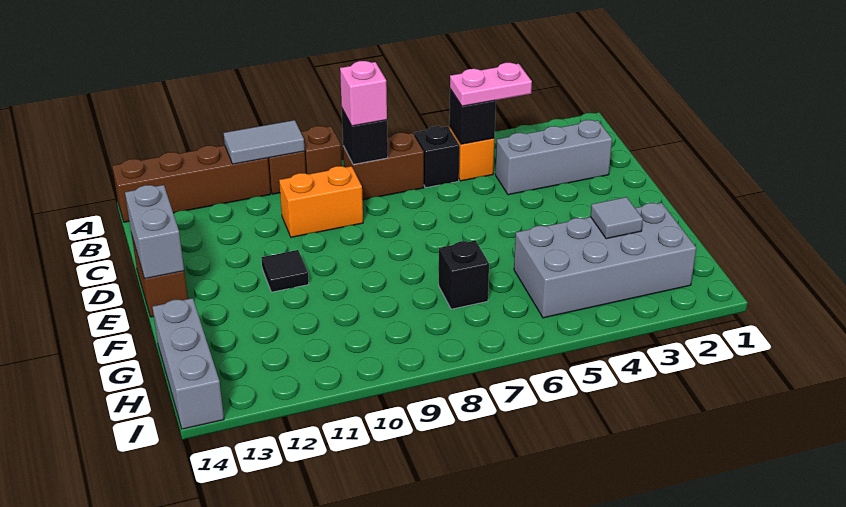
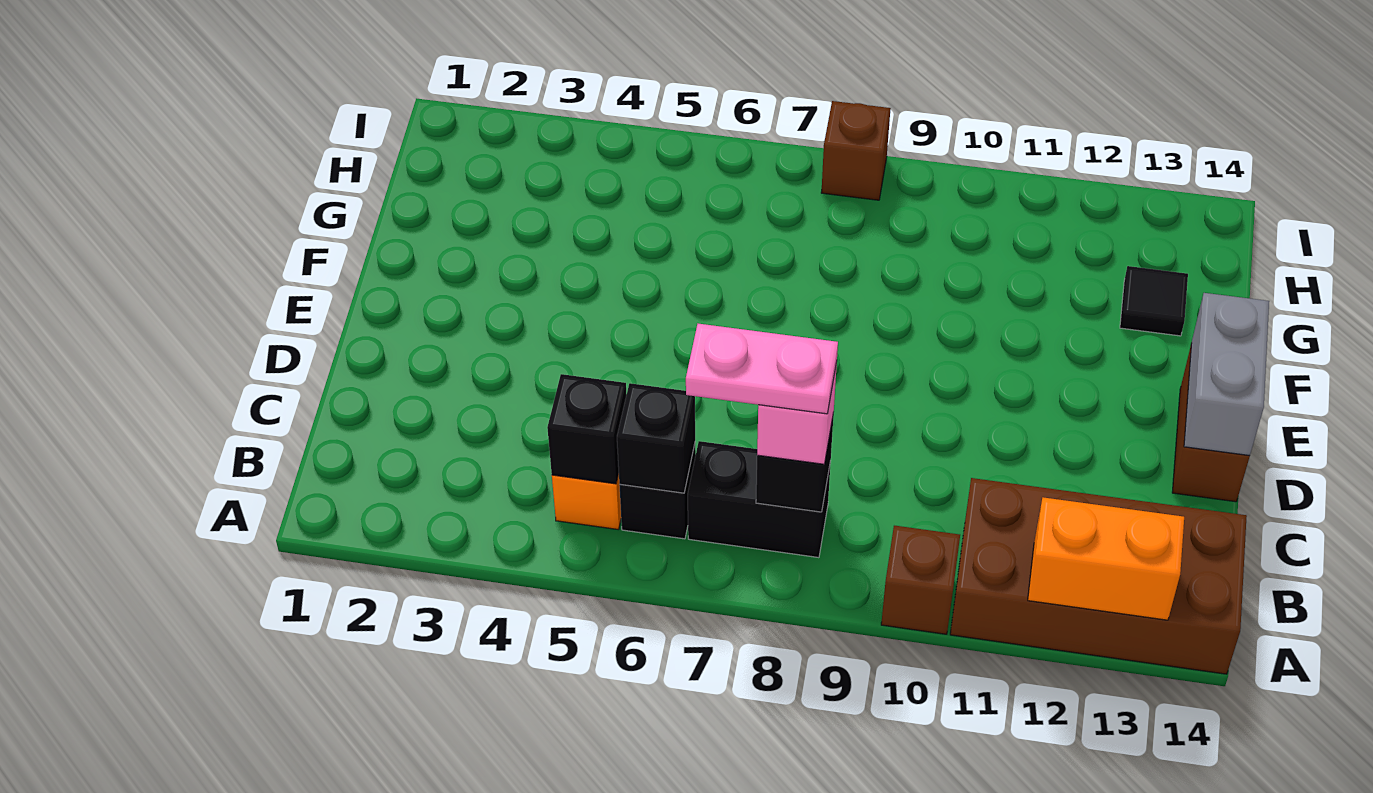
brown brick A9 level 1 -> brown brick I8 level 1
grey tile A10:A11 level 2 -> none
brown brick A11:A14 level 1 -> brown brick A11:B14 level 1
pink plate B4:B5 level 3 -> pink plate B7:B8 level 4
brown brick B7:B8 level 1 -> black brick B7:B8 level 1
grey brick C2:C4 level 1 -> none
orange brick C9:C10 level 1 -> orange brick A12:A13 level 2
black tile E11 level 1 -> black tile G13 level 1
grey brick G2:H5 level 1 -> none
grey tile G3 level 2 -> none
black brick G7 level 1 -> black brick B6 level 2
grey brick G14:I14 level 1 -> none

